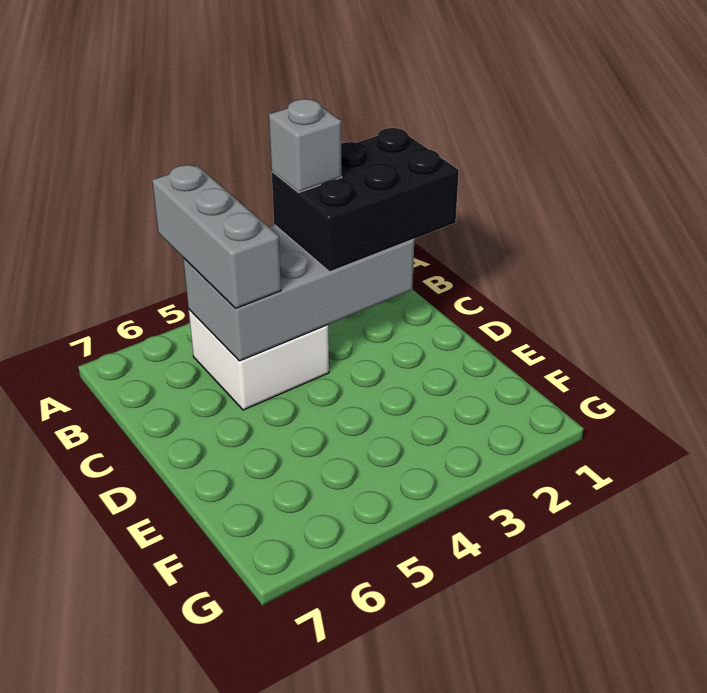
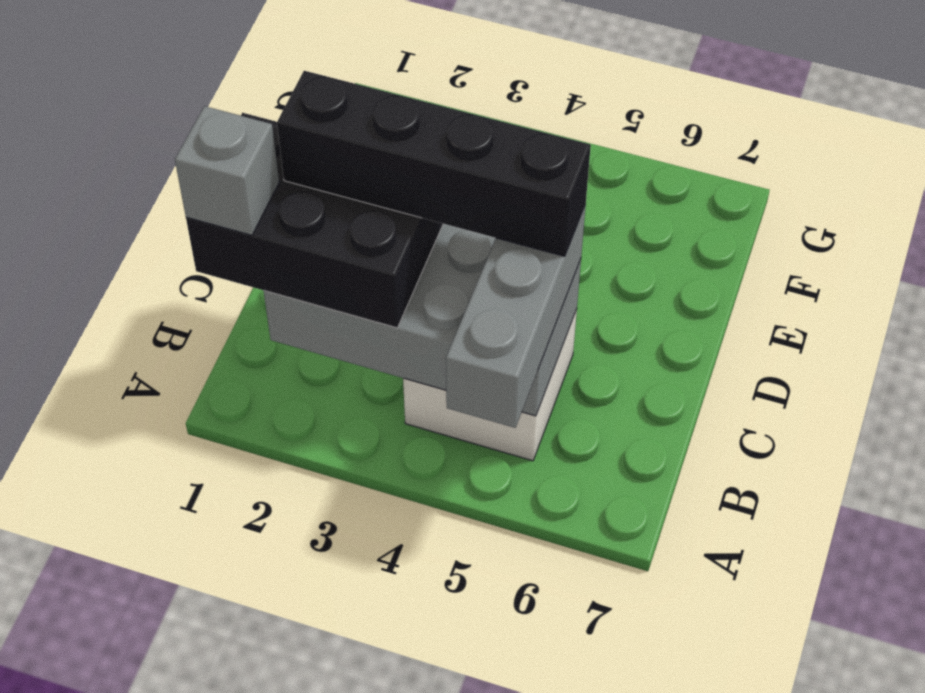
grey brick B3 level 4 -> grey brick B1 level 4
none -> black brick C2:C5 level 4

